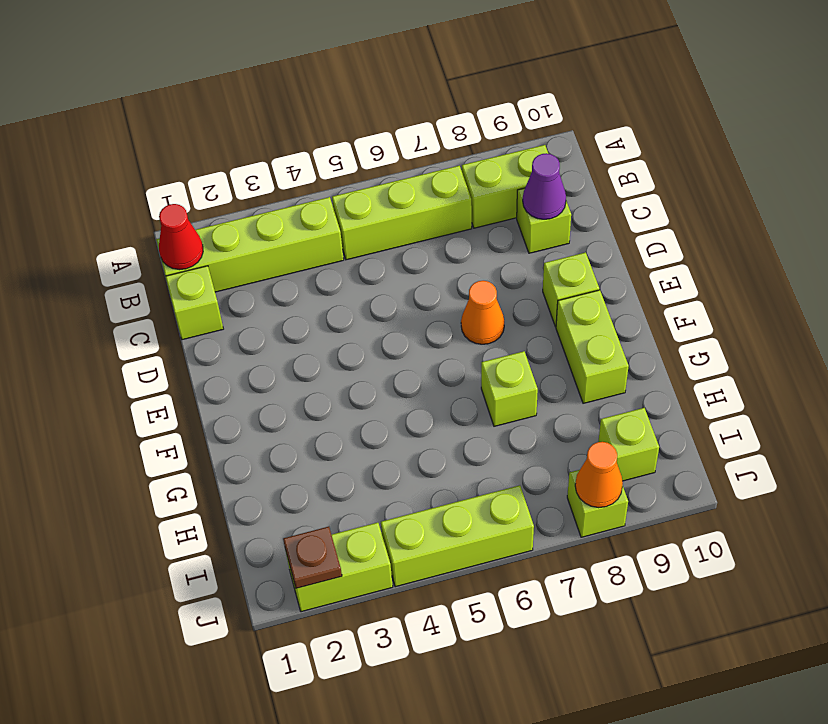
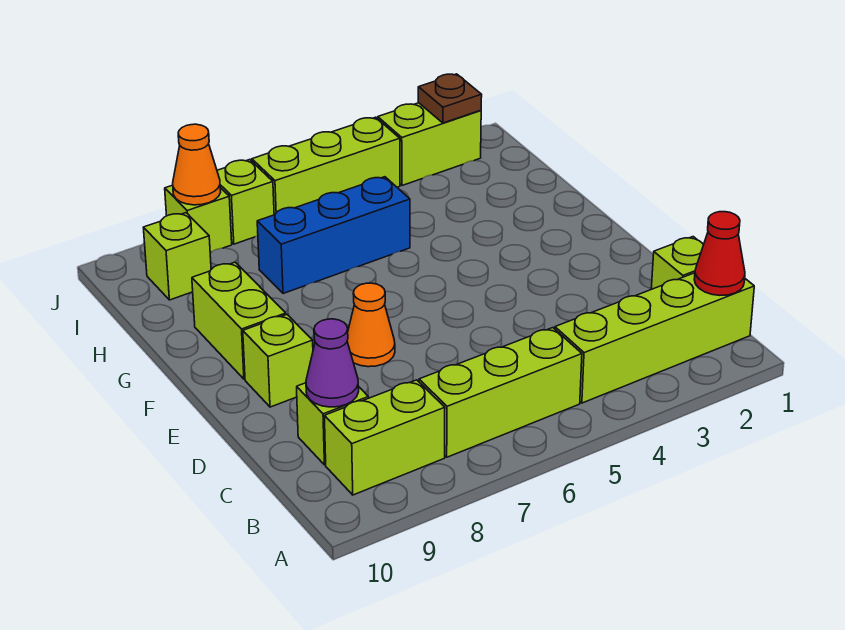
lime brick G7 level 1 -> lime brick J7 level 1
none -> blue brick H5:H7 level 1

